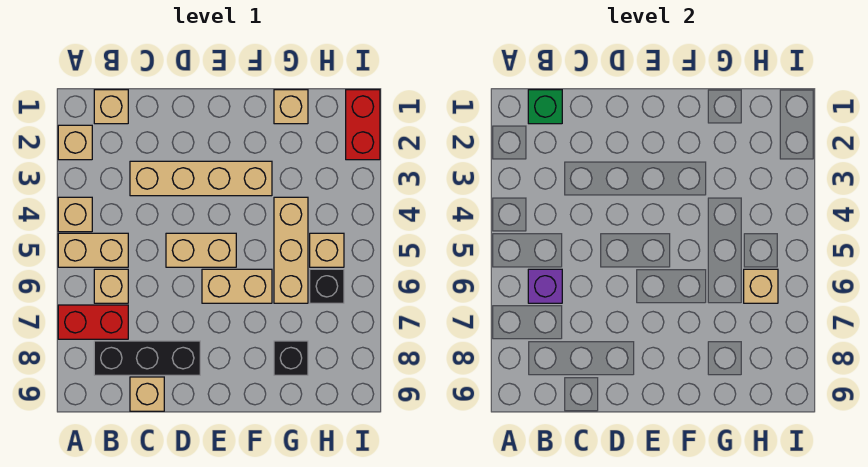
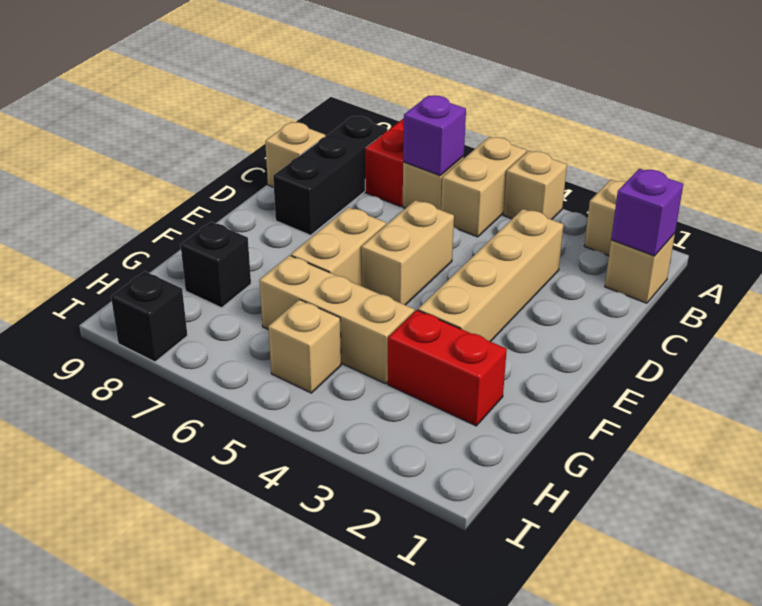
green brick B1 level 2 -> purple brick B1 level 2
tan brick G1 level 1 -> none
black brick H6 level 1 -> black brick I8 level 1
tan brick H6 level 2 -> none
red brick I1:I2 level 1 -> red brick G2:G3 level 1

